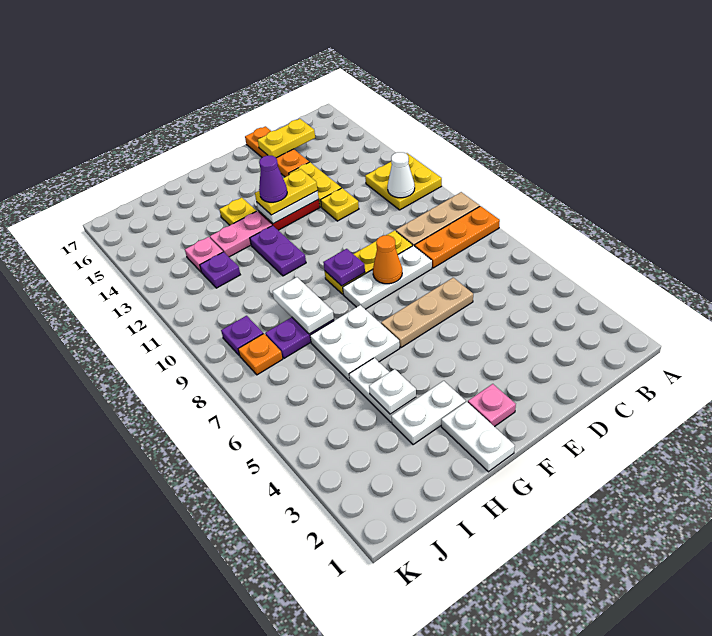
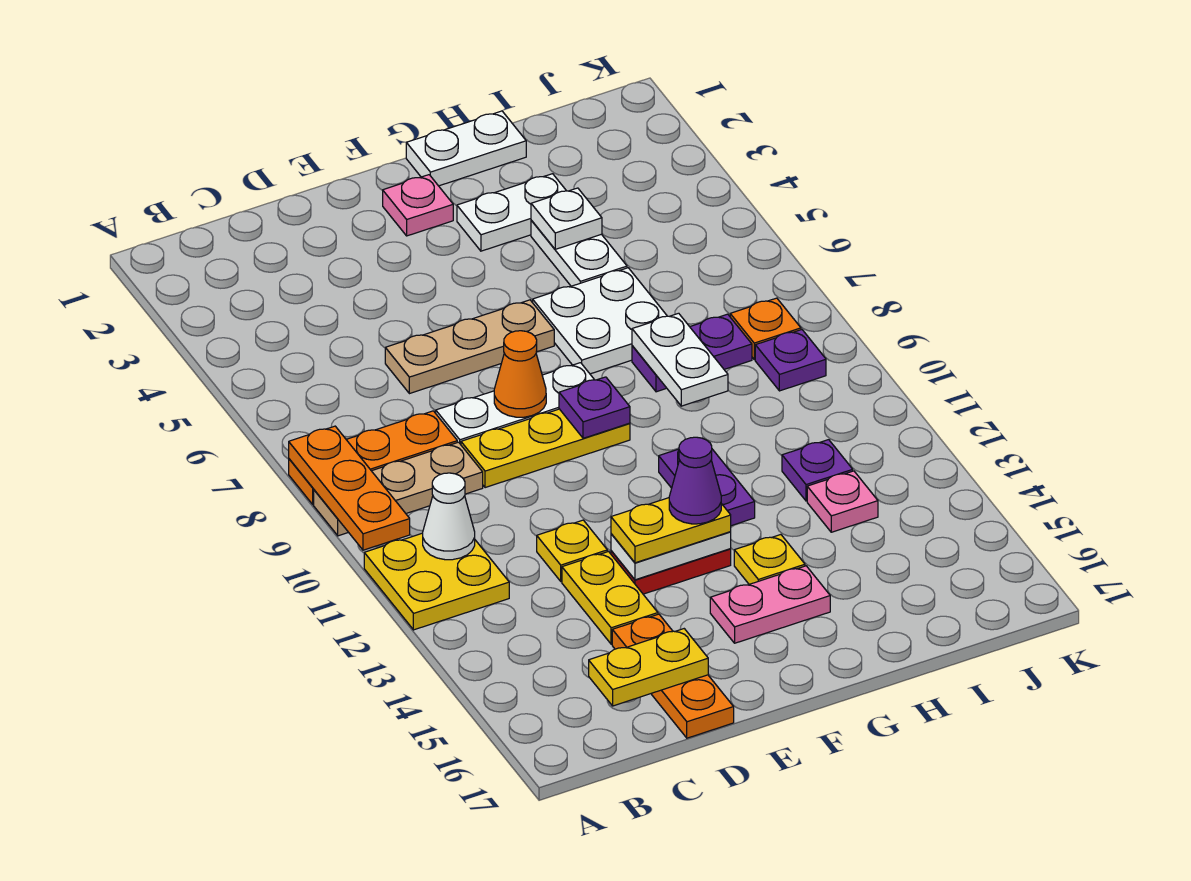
none -> orange plate A8:A10 level 2
white plate G1:G2 level 1 -> white plate G1:H1 level 1
pink plate G13:H13 level 1 -> pink plate F15:G15 level 1

